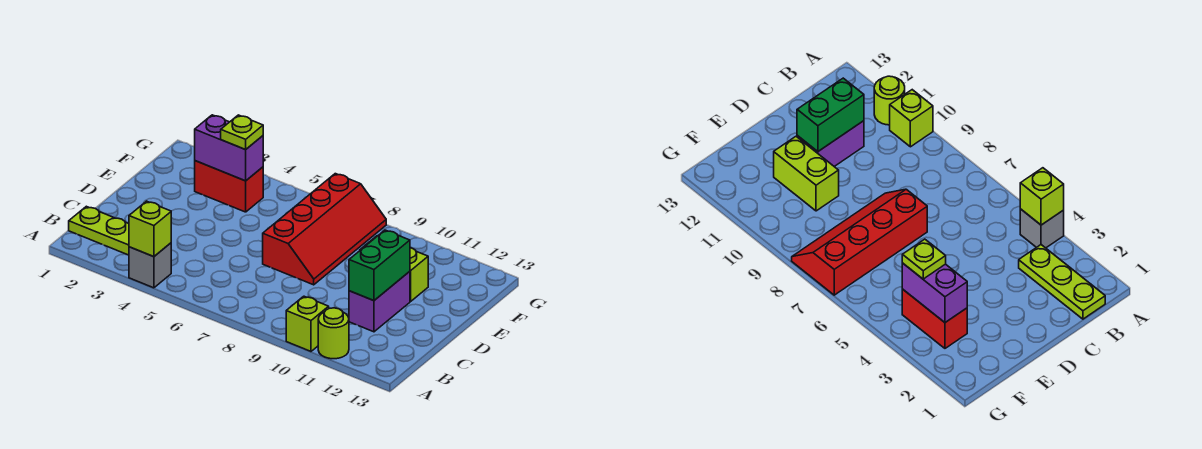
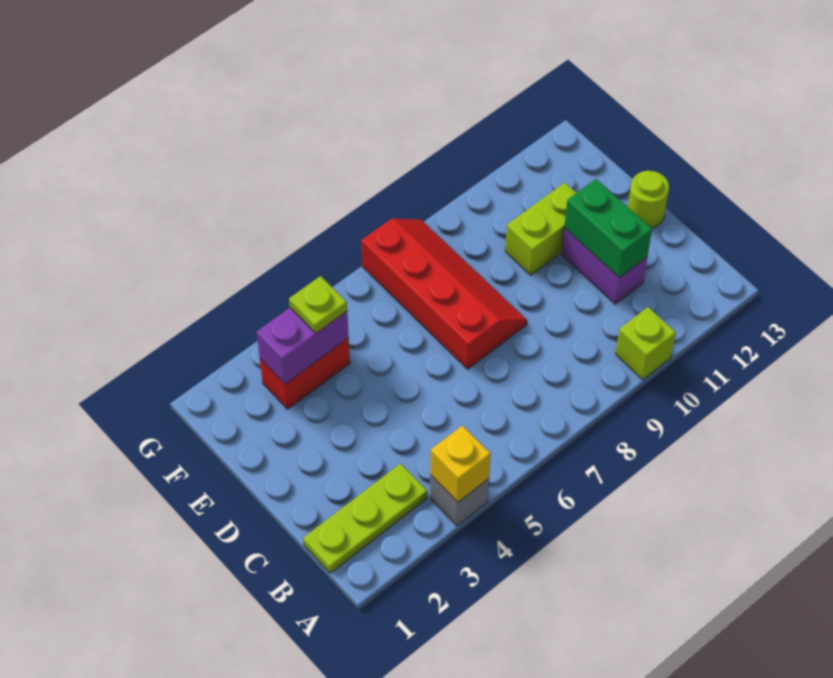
lime brick A4 level 2 -> yellow brick A4 level 2
lime round brick A11 level 1 -> lime round brick D13 level 1

